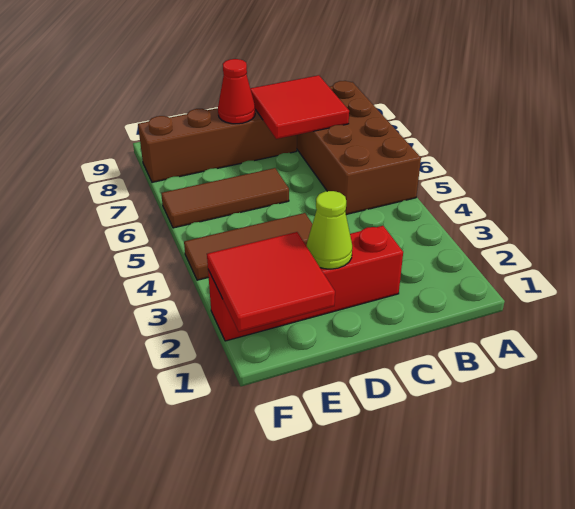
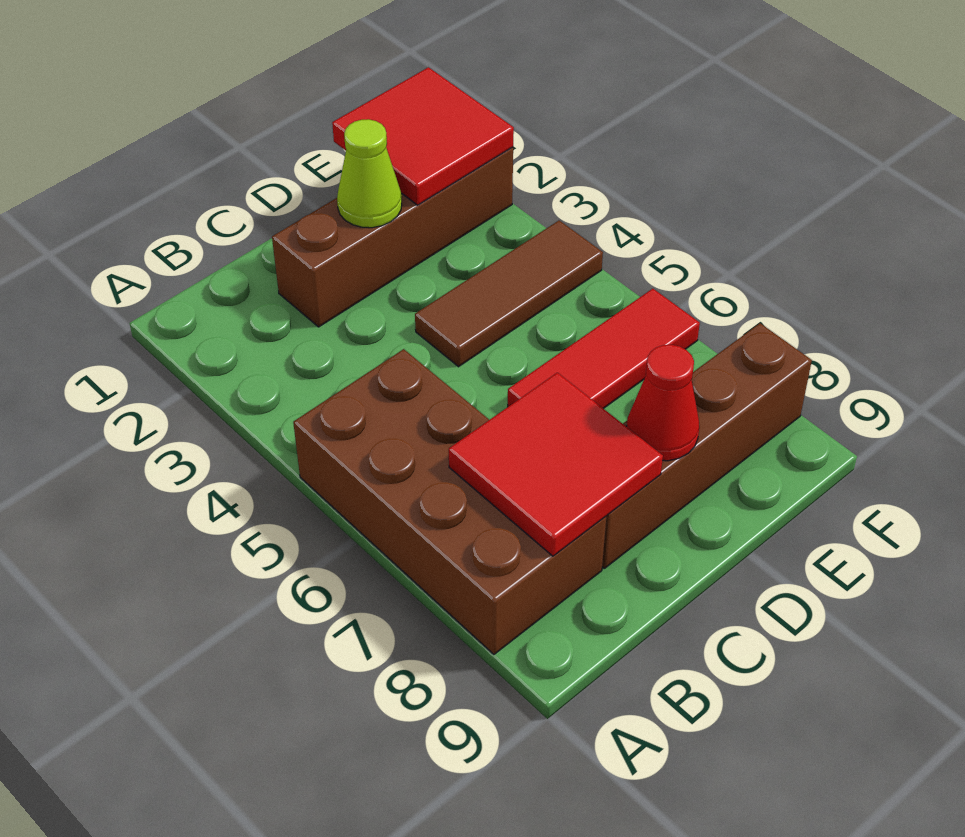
red brick C2:F2 level 1 -> brown brick C2:F2 level 1
brown tile D6:F6 level 1 -> red tile D6:F6 level 1

